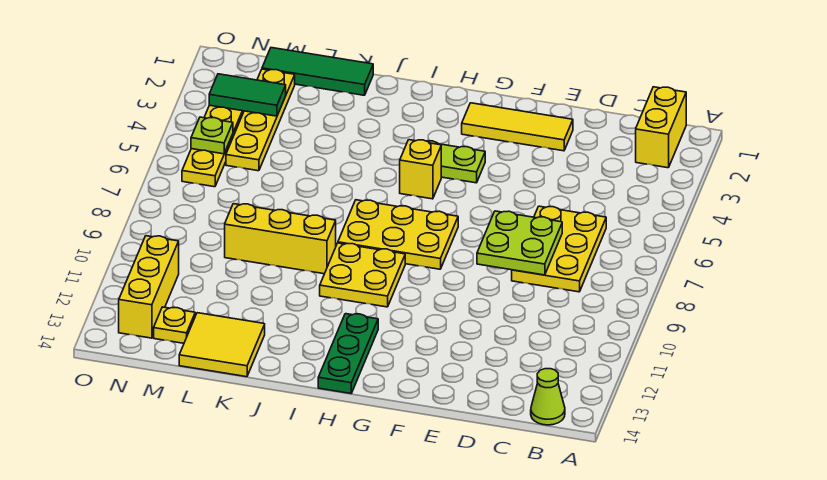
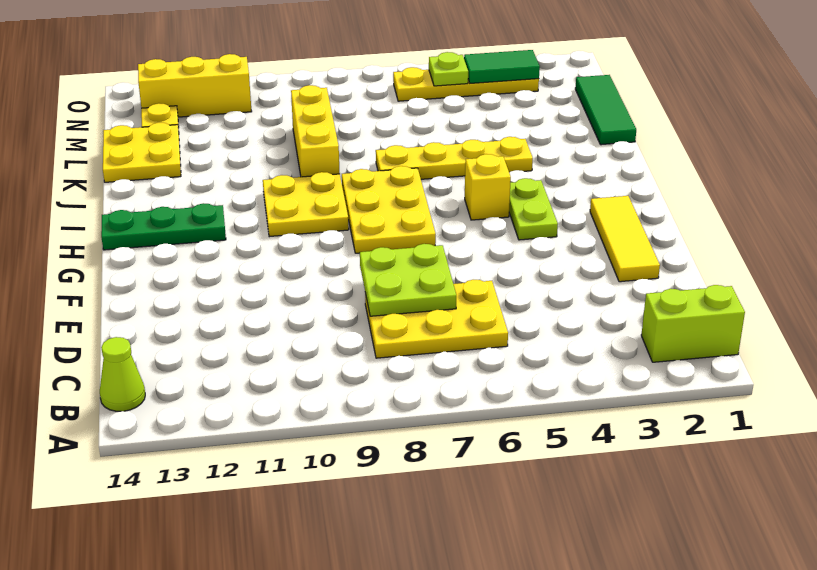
yellow brick B1:B2 level 1 -> lime brick B1:B2 level 1
yellow tile K13:L14 level 1 -> yellow plate K13:L14 level 1
yellow plate M2:M5 level 1 -> yellow plate J4:J7 level 1
green tile M3:N3 level 2 -> green tile N3:N4 level 2

